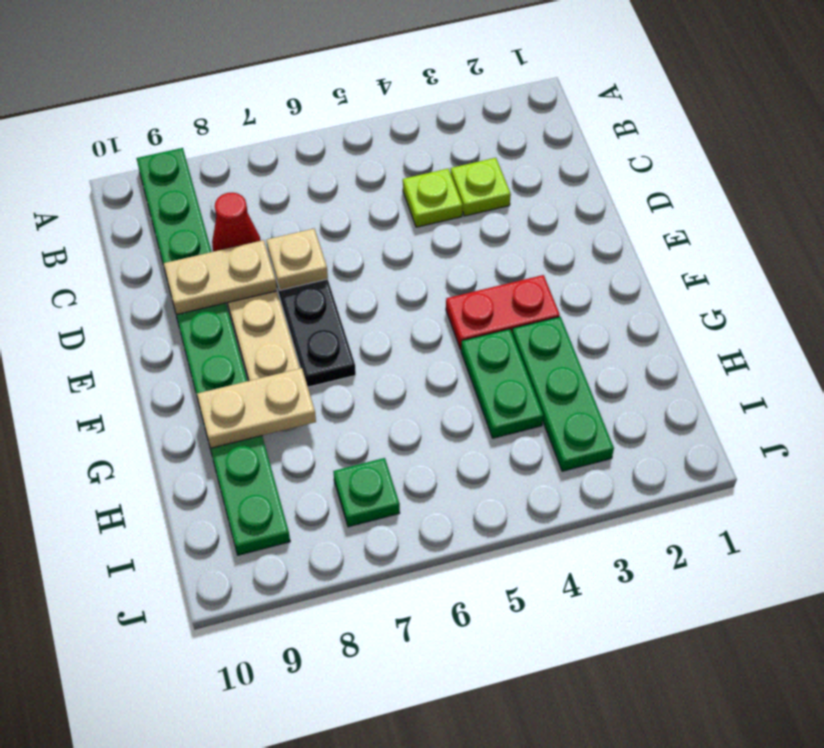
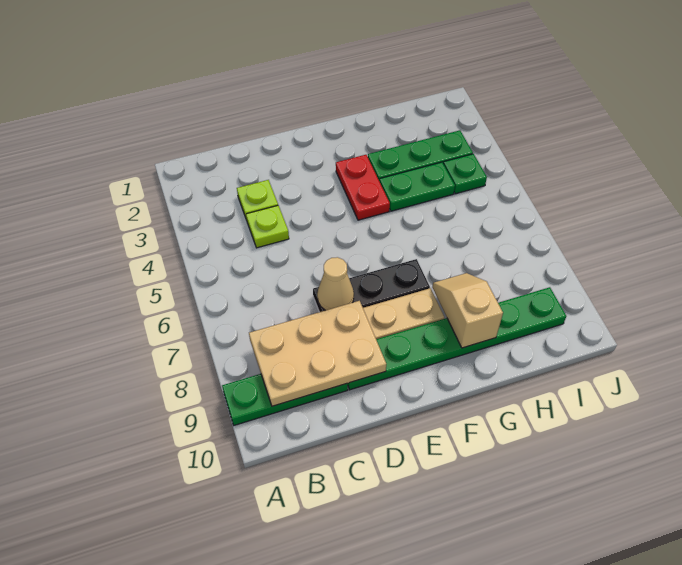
red cone C8 level 1 -> none
tan plate D7 level 2 -> tan cone D7 level 2
tan plate D8:D9 level 2 -> tan plate B8:D9 level 2
tan plate G8:G9 level 2 -> tan slope G8:G9 level 2 top 9
green plate I7 level 1 -> green plate I4 level 1

